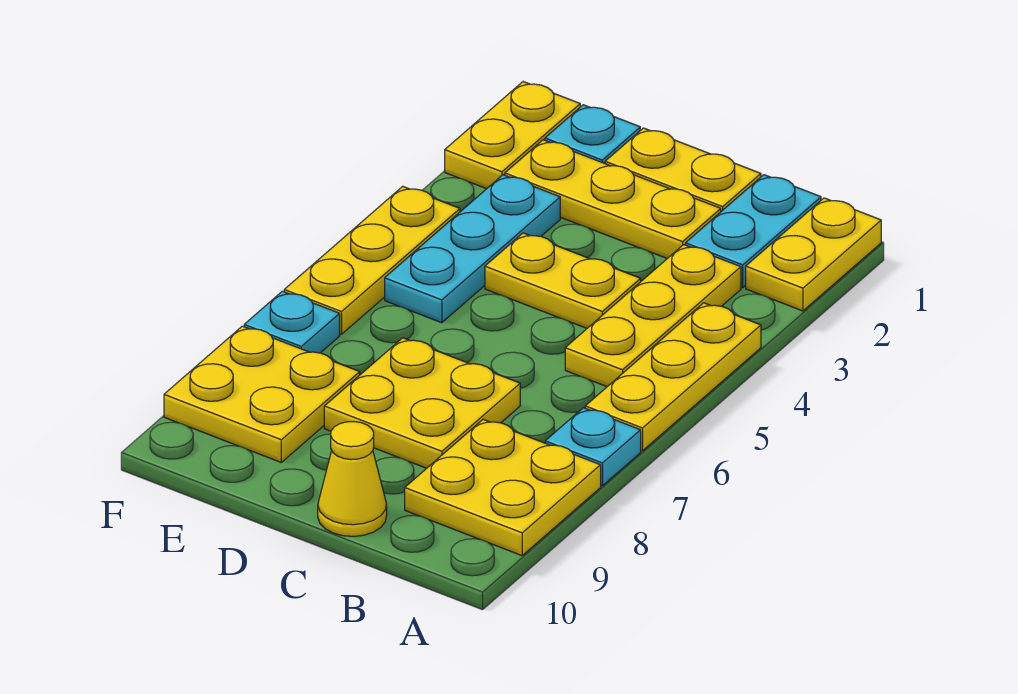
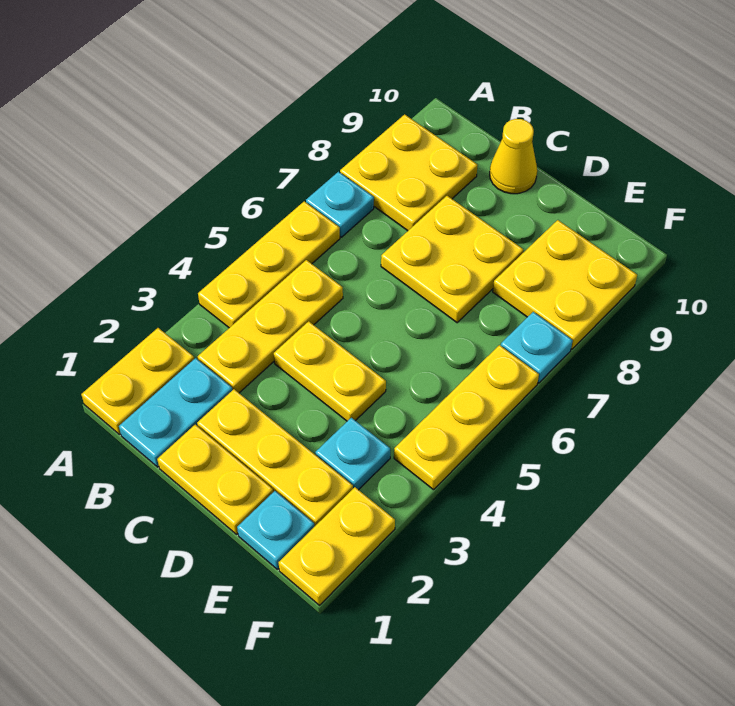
cyan plate E3:E5 level 1 -> cyan plate E3 level 1

